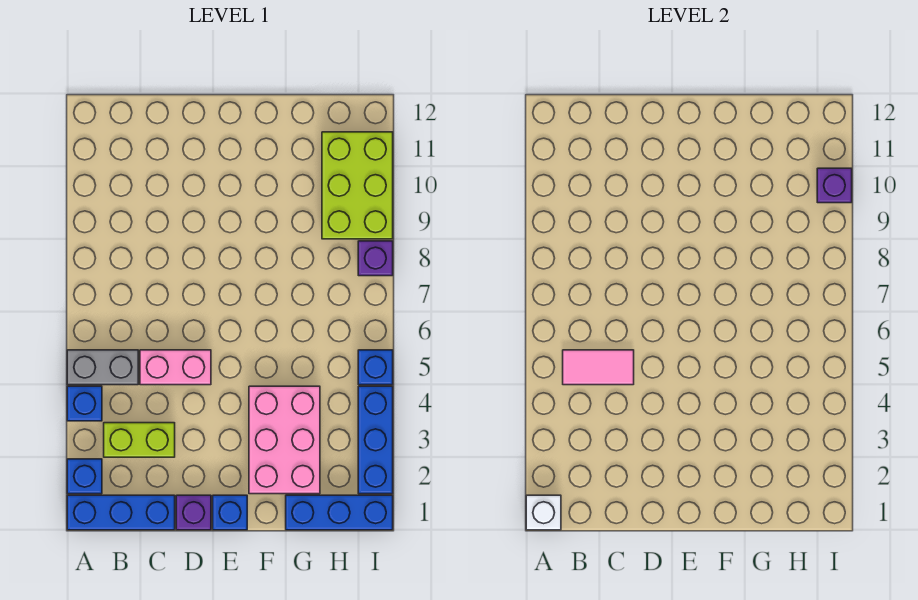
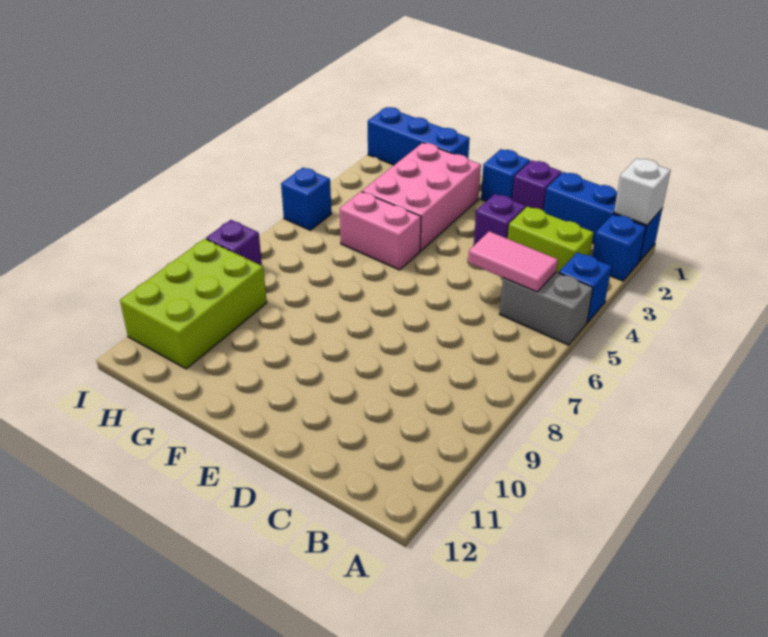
pink brick C5:D5 level 1 -> pink brick F5:G5 level 1
blue brick I2:I4 level 1 -> none
purple brick I10 level 2 -> purple brick D3 level 1

